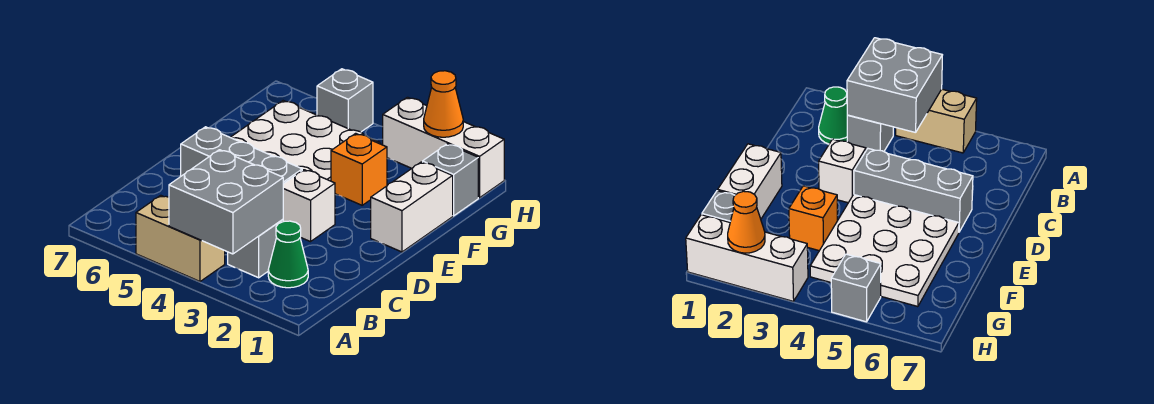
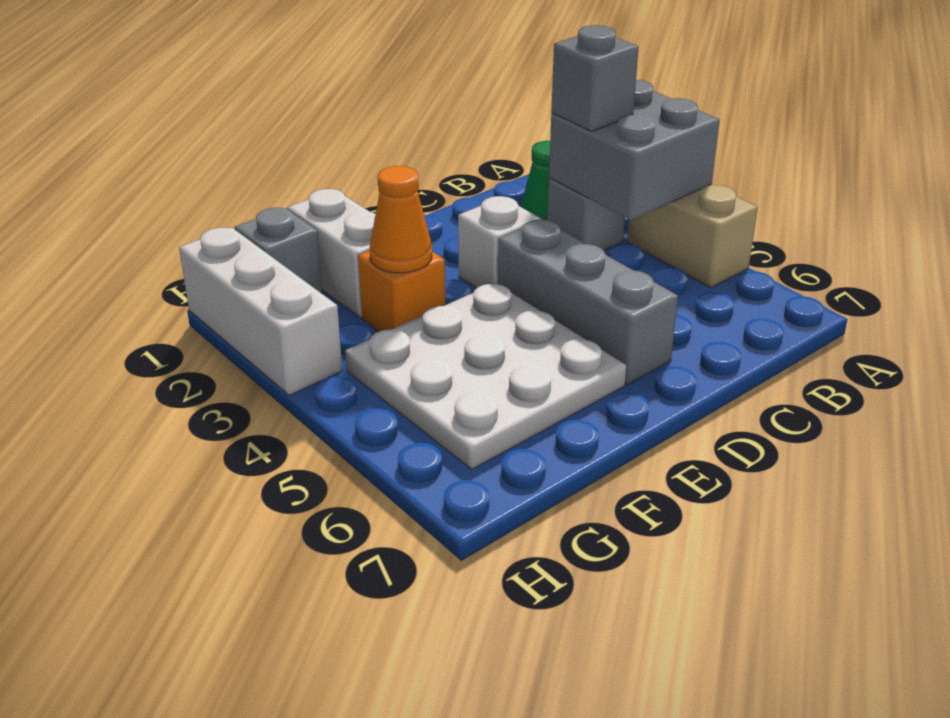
white brick E1:F1 level 1 -> white brick F1:F2 level 1
orange cone H2 level 2 -> orange cone F3 level 2
grey brick H5 level 1 -> grey brick B3 level 3

